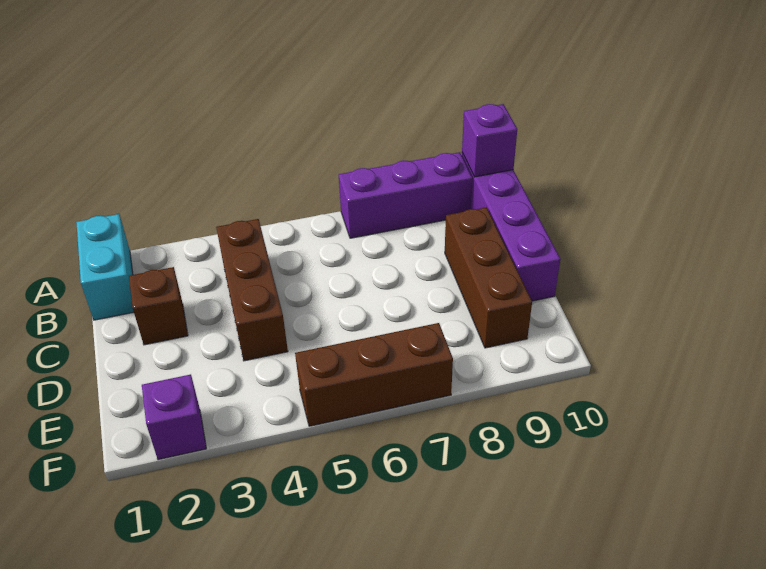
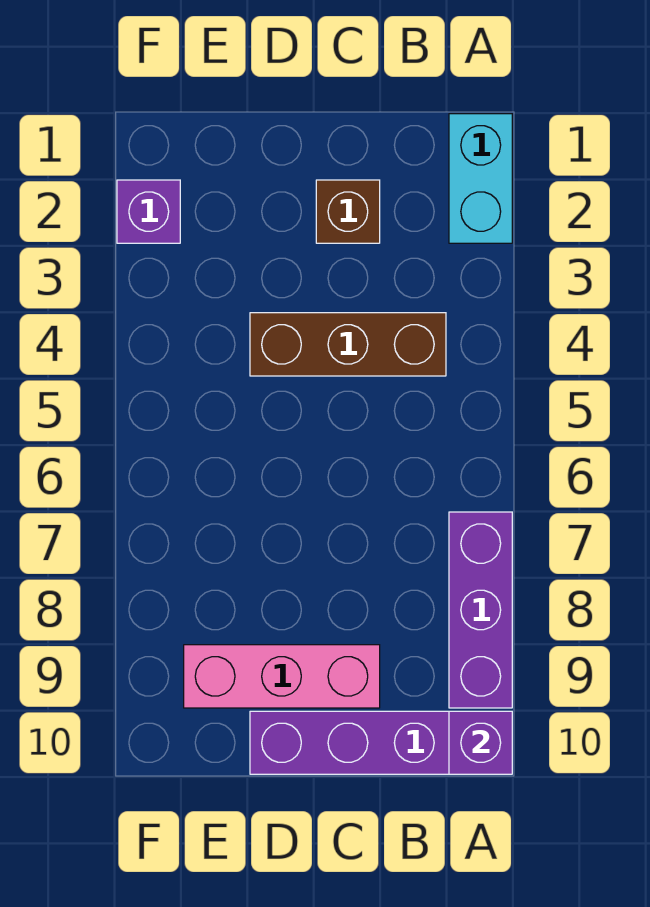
cyan brick A1:B1 level 1 -> cyan brick A1:A2 level 1
brown brick C9:E9 level 1 -> pink brick C9:E9 level 1
brown brick F5:F7 level 1 -> none

